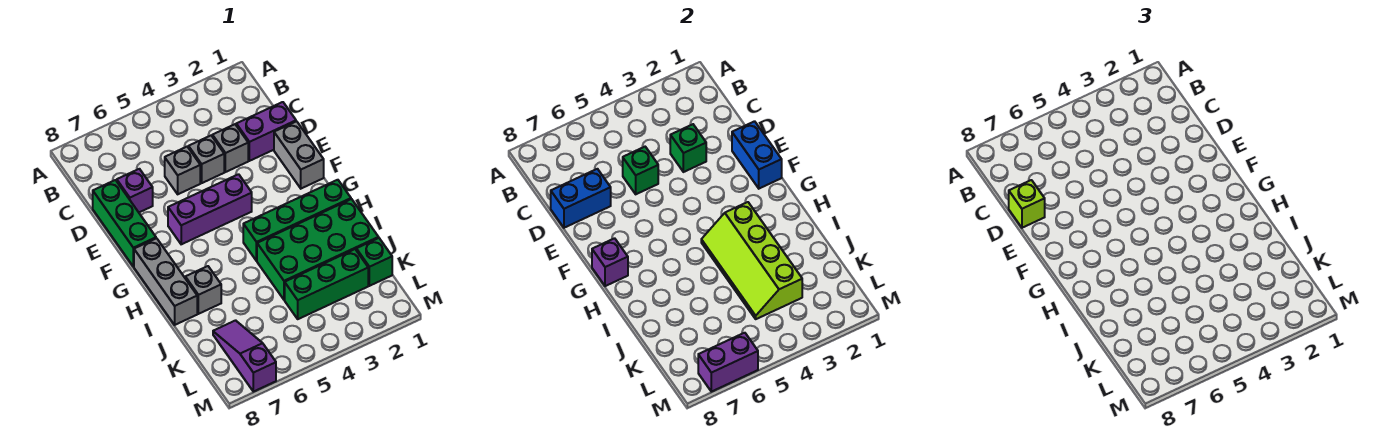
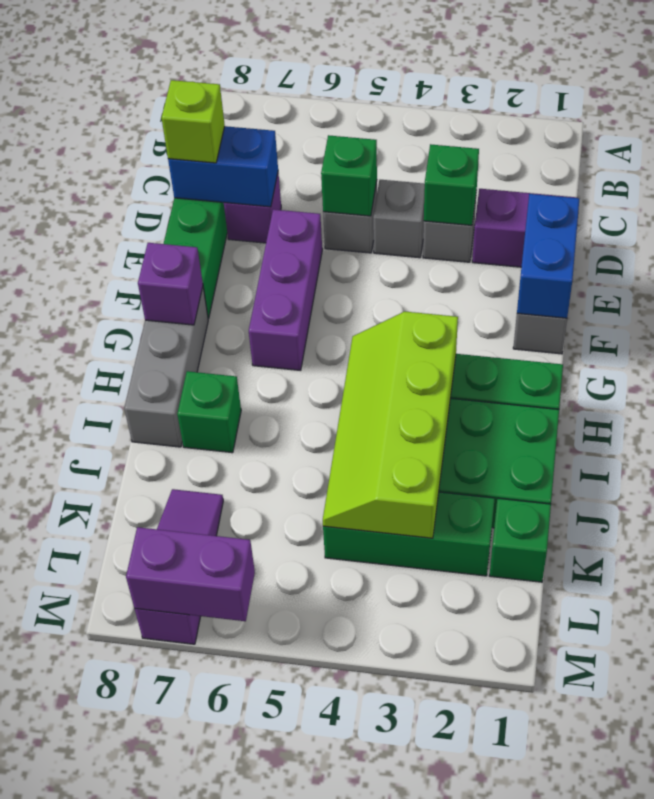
purple brick F4:F6 level 1 -> purple brick E6:G6 level 1
grey brick I7 level 1 -> green brick I7 level 1

